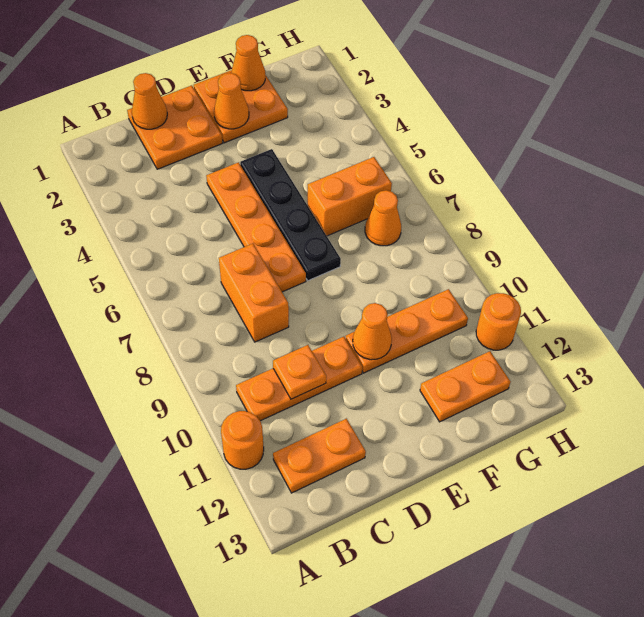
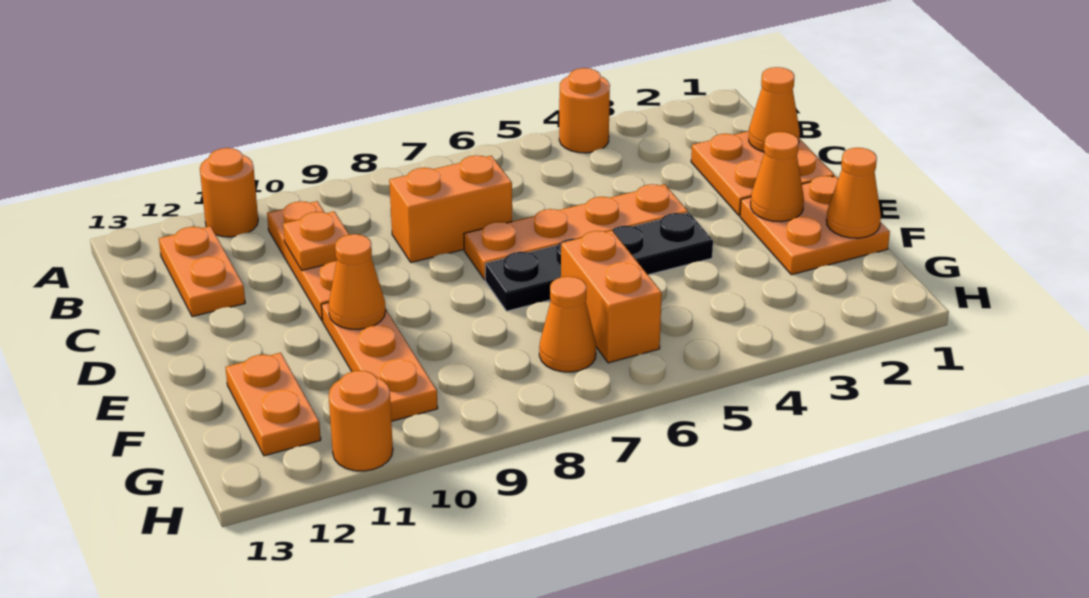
none -> orange round brick A4 level 1

